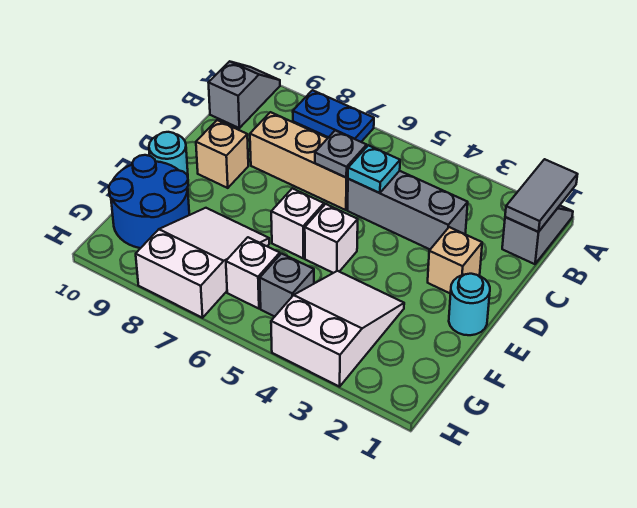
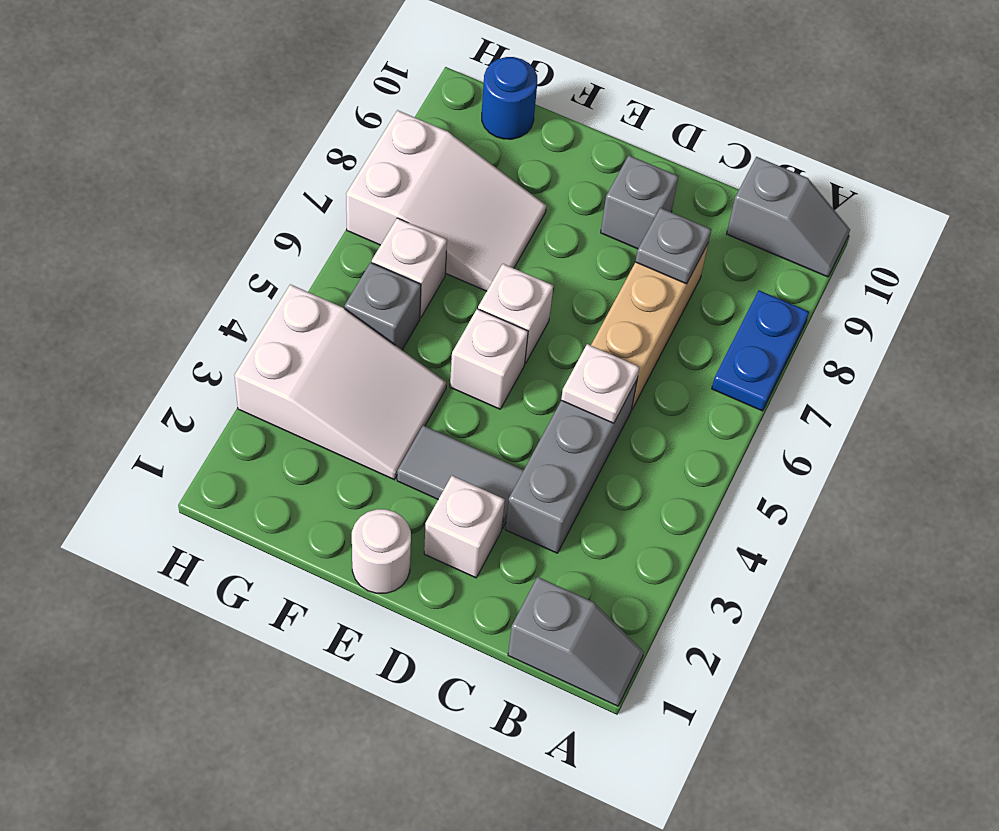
grey tile A1:B1 level 2 -> grey tile D3:E3 level 1
cyan plate C5 level 2 -> white plate C5 level 2
grey plate C6 level 2 -> grey plate C8 level 2
tan brick D2 level 1 -> white brick D2 level 1
tan brick D9 level 1 -> grey brick D9 level 1
cyan round brick E1 level 1 -> white round brick E1 level 1
cyan round brick E10 level 1 -> none
blue round brick F9:G10 level 1 -> blue round brick G10 level 1

